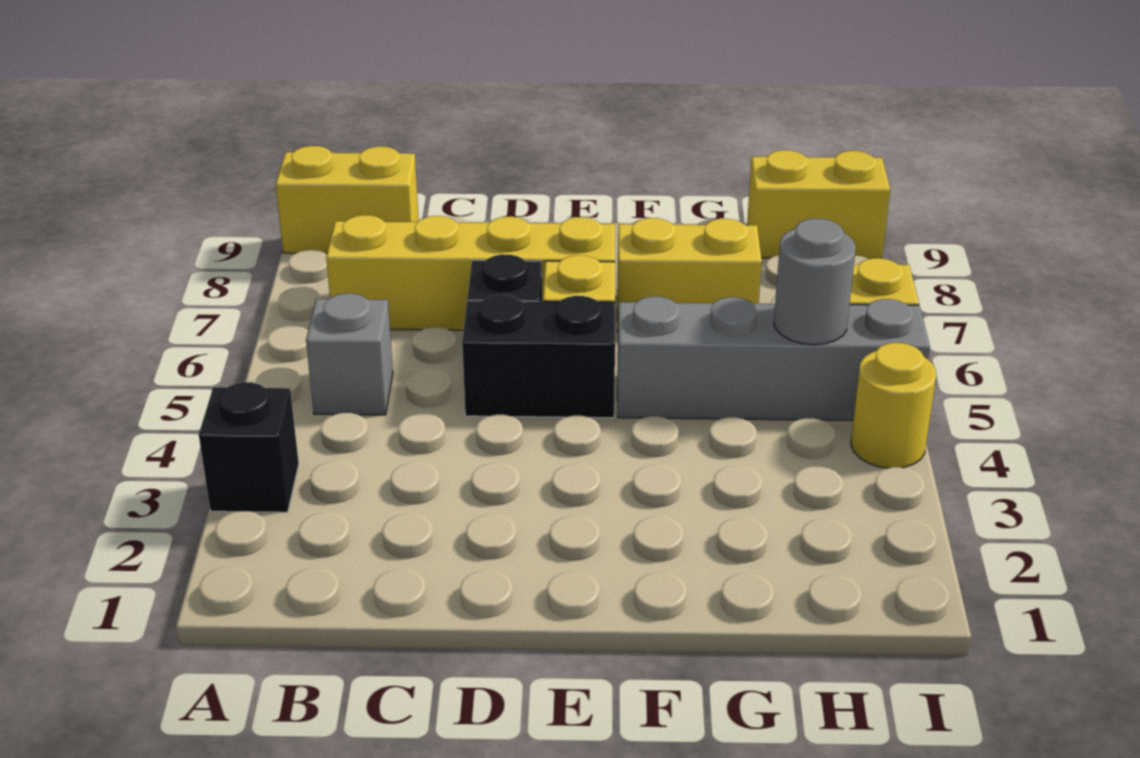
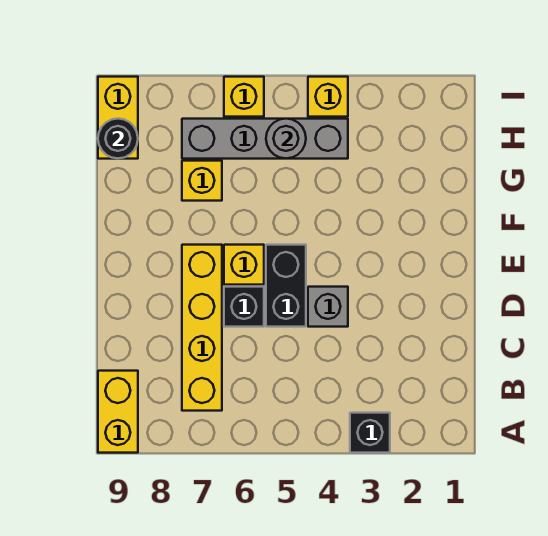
grey brick B5 level 1 -> grey brick D4 level 1
grey brick F5:I5 level 1 -> grey brick H4:H7 level 1
yellow brick F7:G7 level 1 -> yellow brick G7 level 1
none -> black round brick H9 level 2
yellow round brick I4 level 1 -> yellow brick I4 level 1

